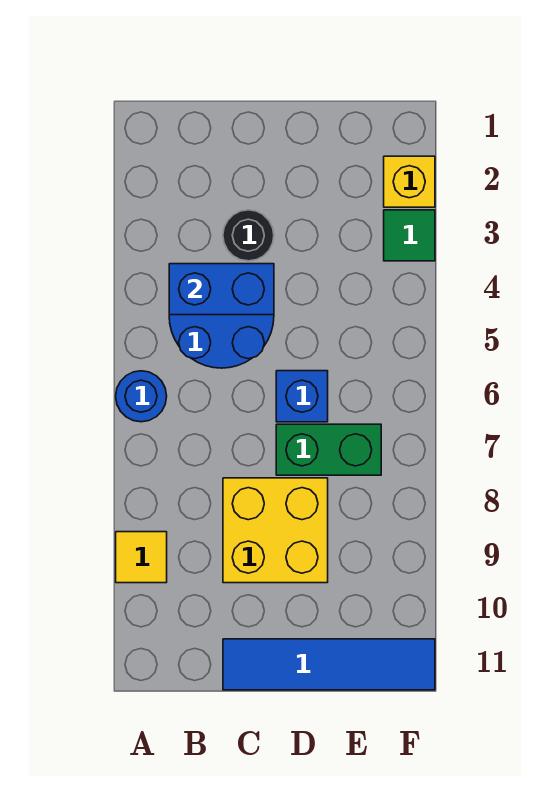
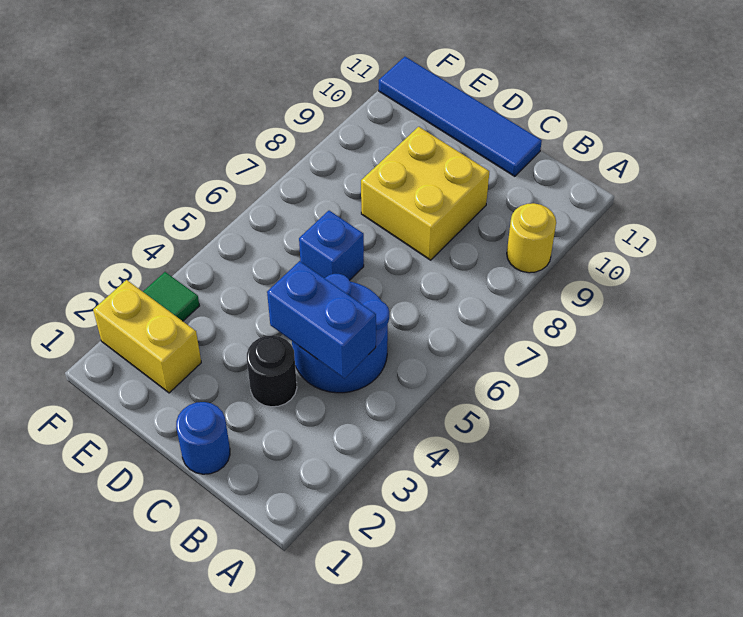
blue round brick A6 level 1 -> blue round brick C1 level 1
yellow tile A9 level 1 -> yellow round brick A9 level 1
green brick D7:E7 level 1 -> none
yellow brick F2 level 1 -> yellow brick E2:F2 level 1

